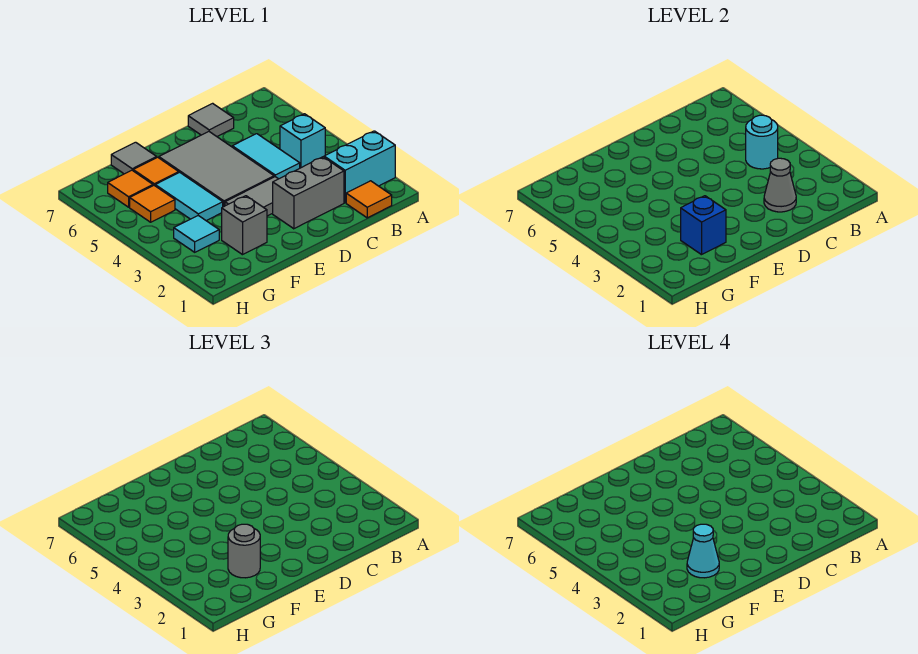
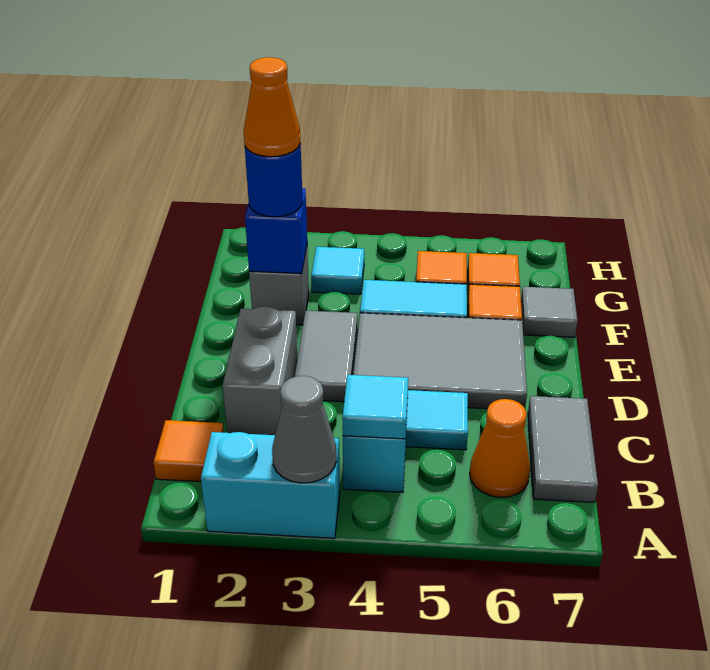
cyan brick A2:B2 level 1 -> cyan brick A2:A3 level 1
cyan round brick B4 level 2 -> cyan tile B4 level 2
none -> orange cone B6 level 1
grey cone C2 level 2 -> grey cone A3 level 2
grey tile C7 level 1 -> grey tile B7:C7 level 1
grey round brick F2 level 3 -> blue round brick F2 level 3
cyan cone F2 level 4 -> orange cone F2 level 4

